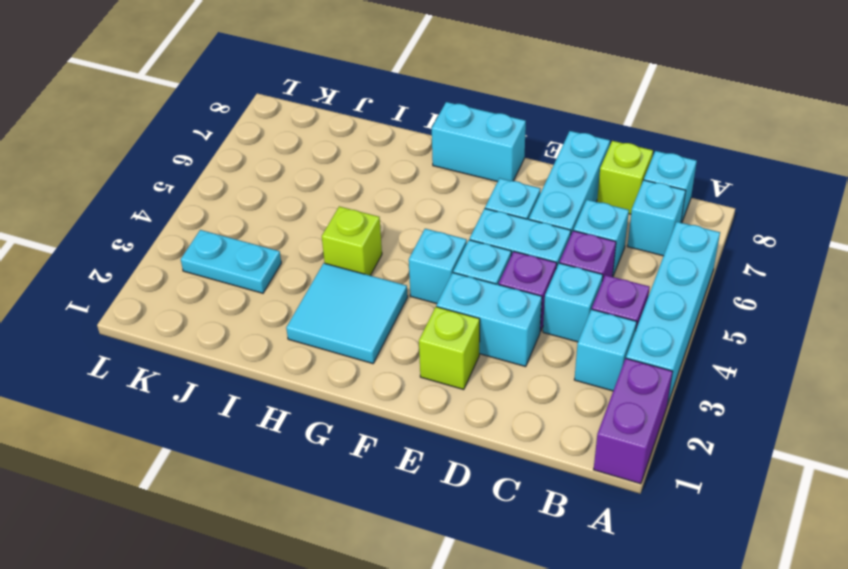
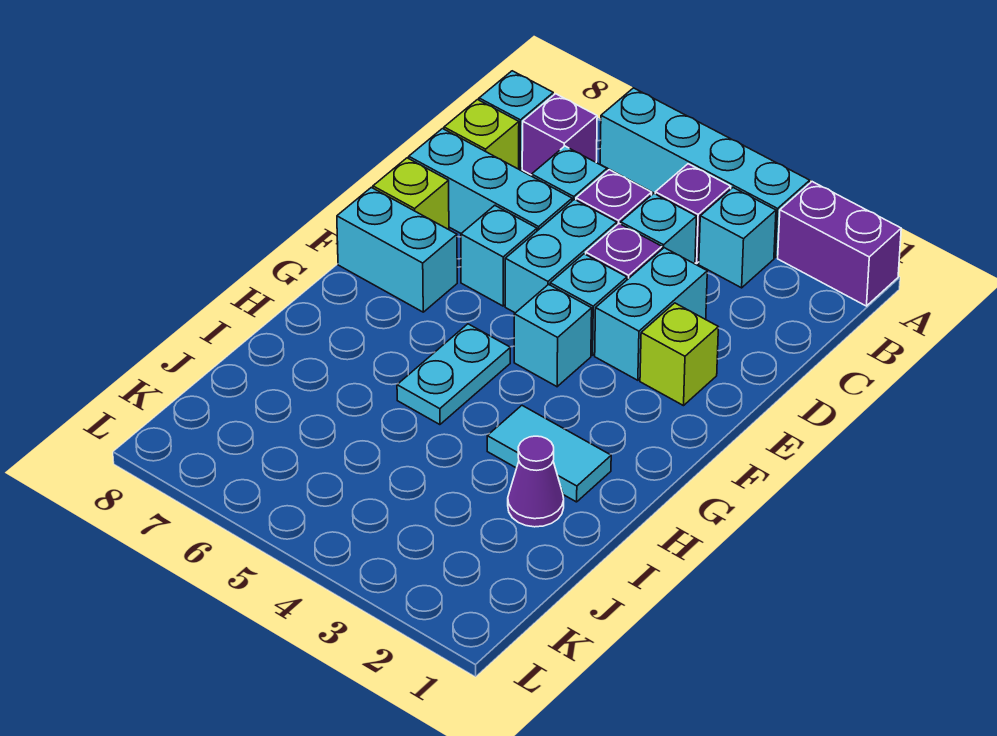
cyan brick B7 level 1 -> purple brick B7 level 1
cyan brick F8:G8 level 1 -> cyan brick F7:F8 level 1
cyan tile G2:H3 level 1 -> cyan tile H2:H3 level 1
lime brick H4 level 1 -> lime brick E8 level 1
none -> purple cone I2 level 1
cyan plate J3:K3 level 1 -> cyan plate G5:H5 level 1

